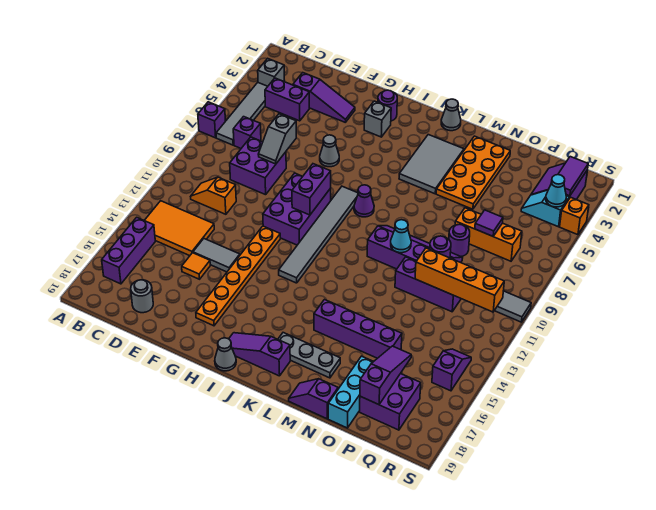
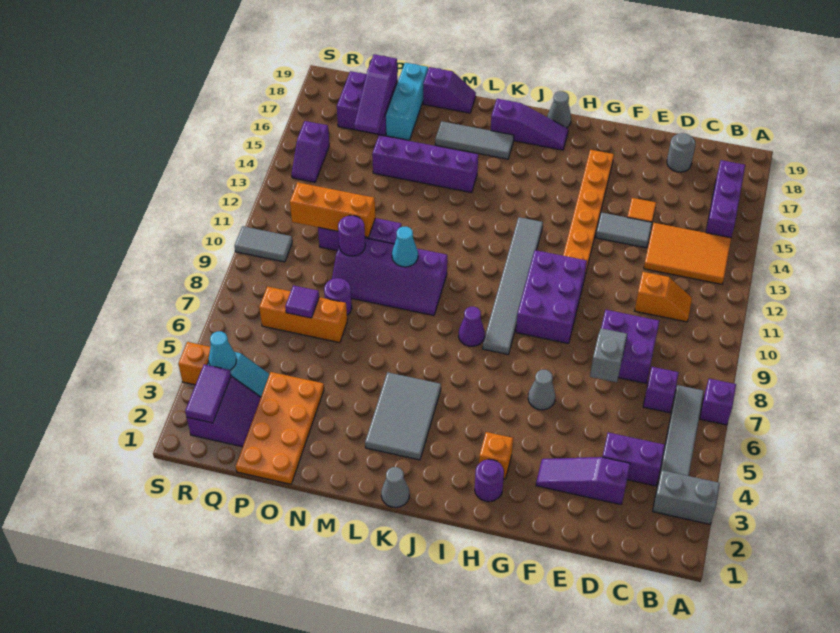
grey brick B3 level 1 -> grey brick A3:B3 level 1
grey brick H3 level 1 -> orange brick H3 level 1
purple brick H9:H10 level 2 -> none
grey plate K17:M17 level 1 -> grey tile K17:M17 level 1
orange plate M2:N5 level 1 -> orange plate O1:P4 level 1
orange brick O11:R11 level 2 -> orange brick O11:Q11 level 2

